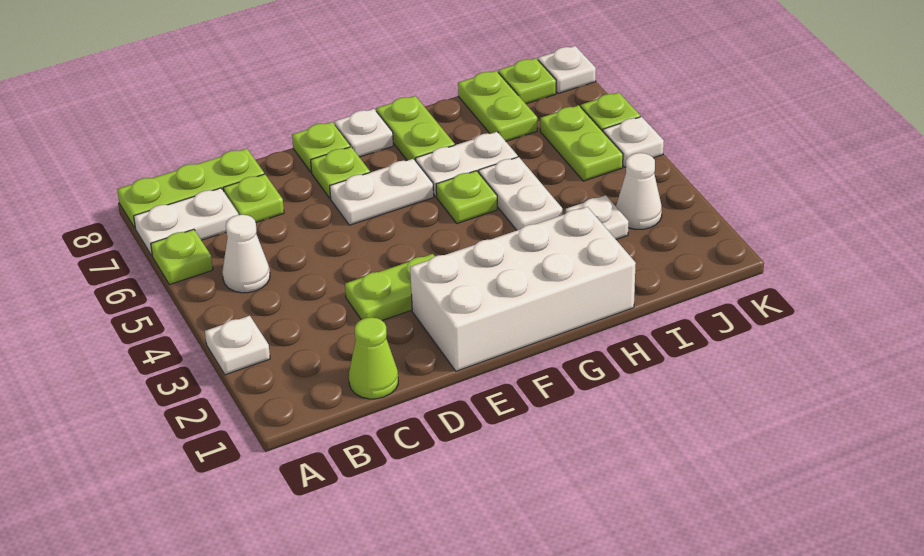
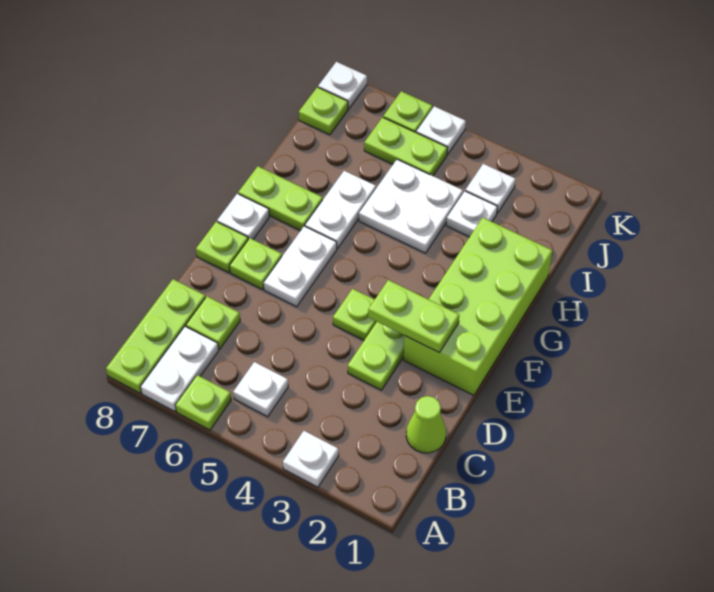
white cone B5 level 1 -> white plate B5 level 1
white brick E1:H2 level 1 -> lime brick E1:H2 level 1
lime plate G5 level 1 -> lime plate E4 level 1
white plate H4:H5 level 1 -> white plate H4:I5 level 1
lime plate I7:I8 level 1 -> lime plate E2:E3 level 2
white cone J3 level 1 -> white plate J3 level 1

